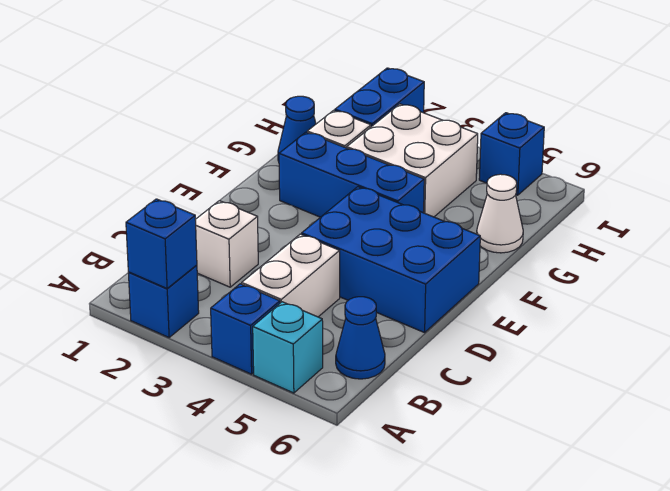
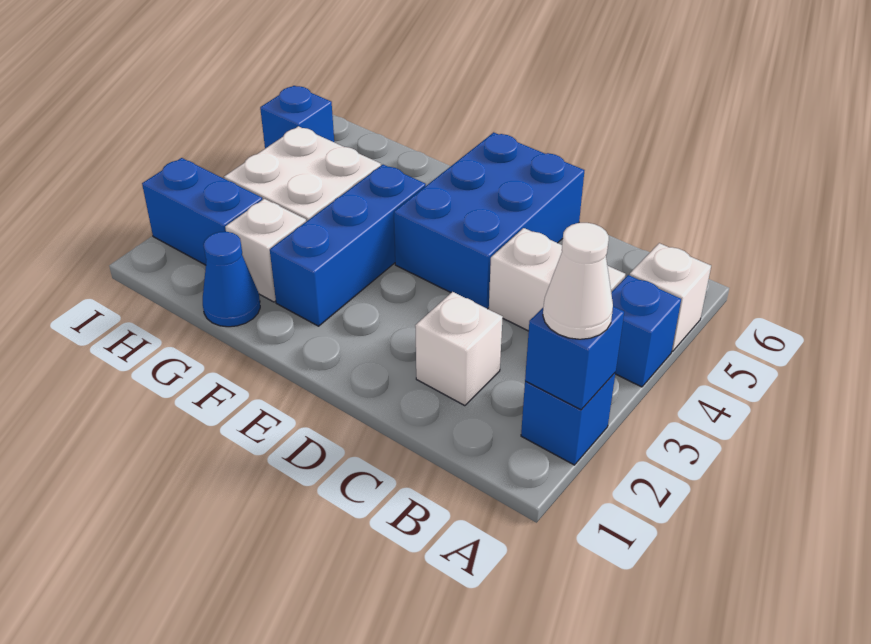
cyan brick A5 level 1 -> white brick A5 level 1
blue cone B6 level 1 -> none
white cone G6 level 1 -> white cone A2 level 3

